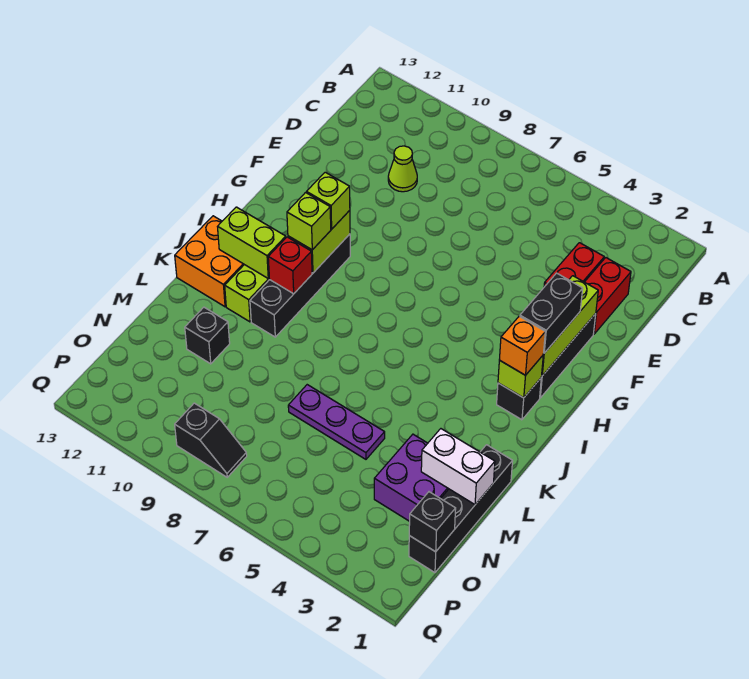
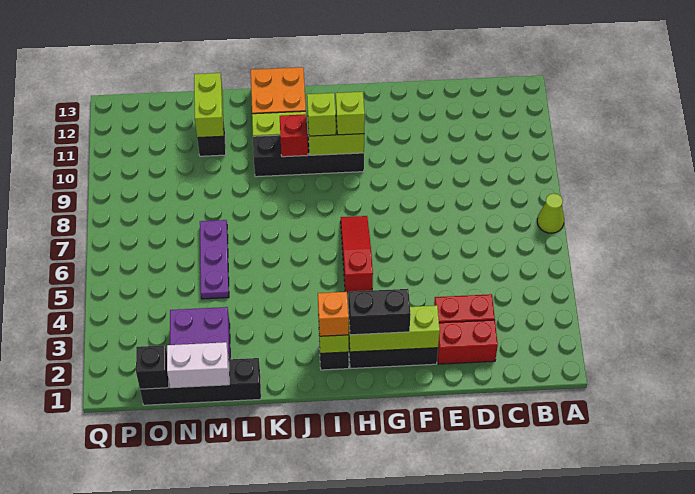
lime cone D10 level 1 -> lime cone A7 level 1
none -> red slope H5:H7 level 1 top 5
lime brick J11:J12 level 2 -> lime brick M11:M12 level 2
white brick M1:M2 level 2 -> white brick M1:N1 level 2
black slope P8:P9 level 1 top 9 -> none

